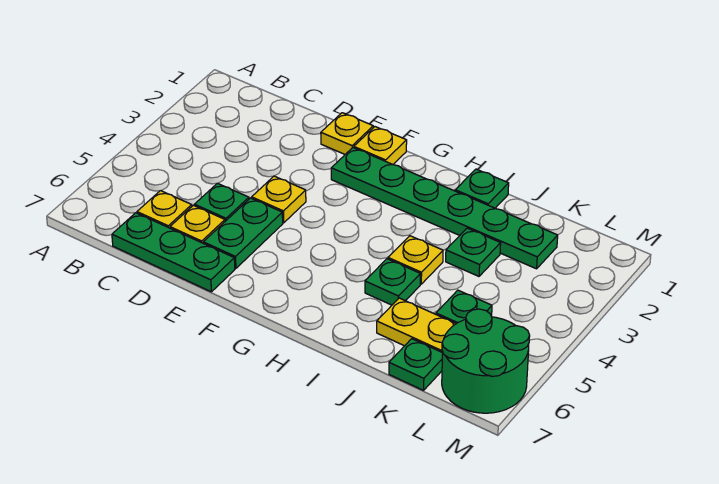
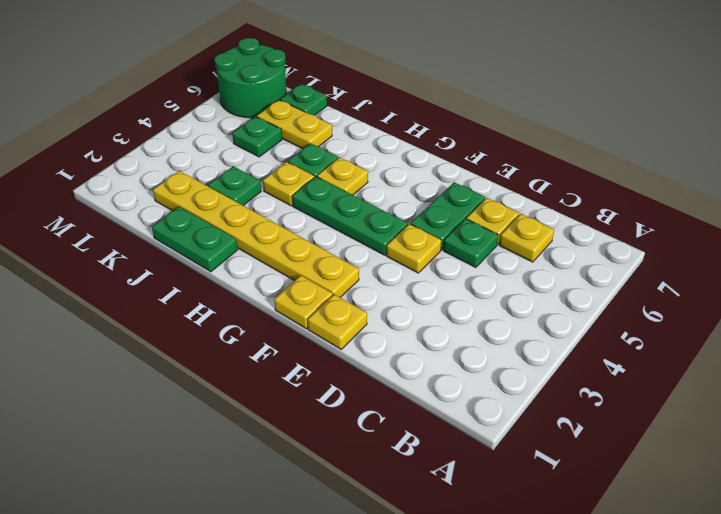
green plate C7:E7 level 1 -> green plate F4:H4 level 1
green plate F2:K2 level 1 -> yellow plate F2:K2 level 1
none -> yellow plate H5 level 1
green plate I1 level 1 -> green plate I1:J1 level 1

